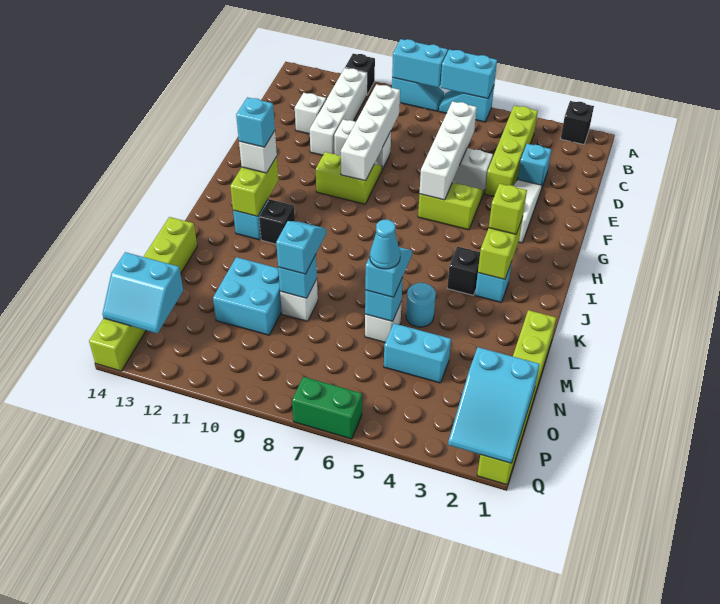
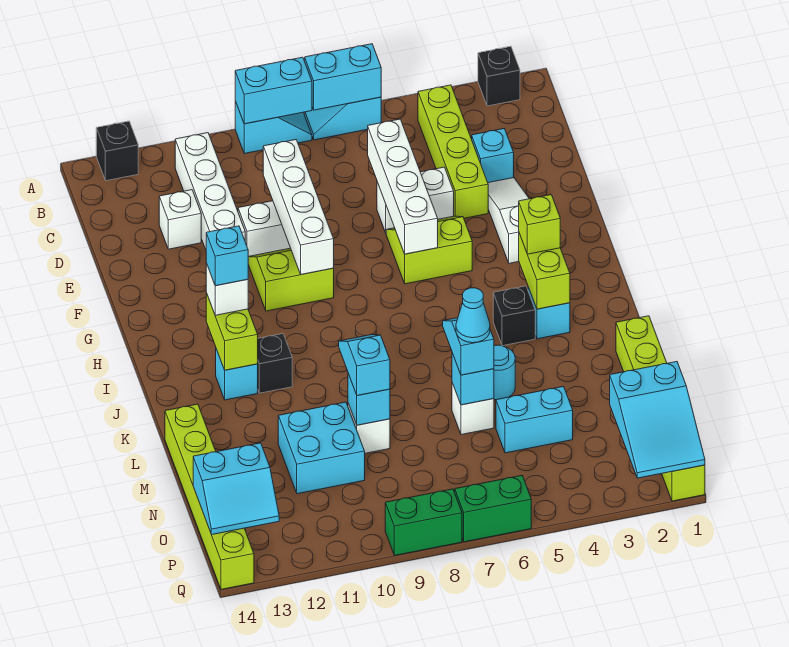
black brick A11 level 1 -> black brick A13 level 1
none -> green brick Q8:Q9 level 1

